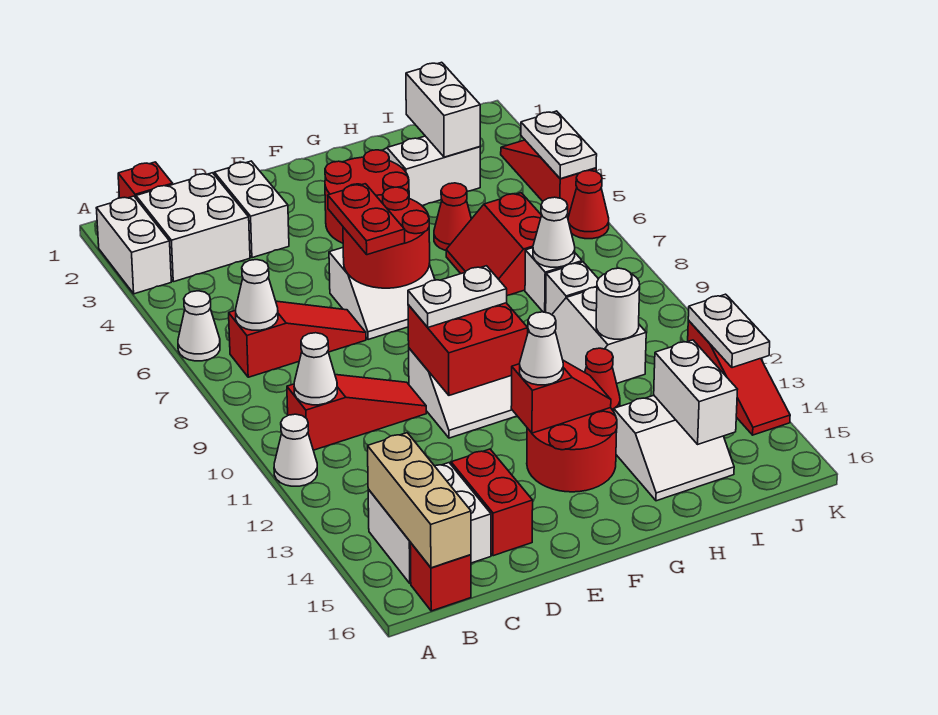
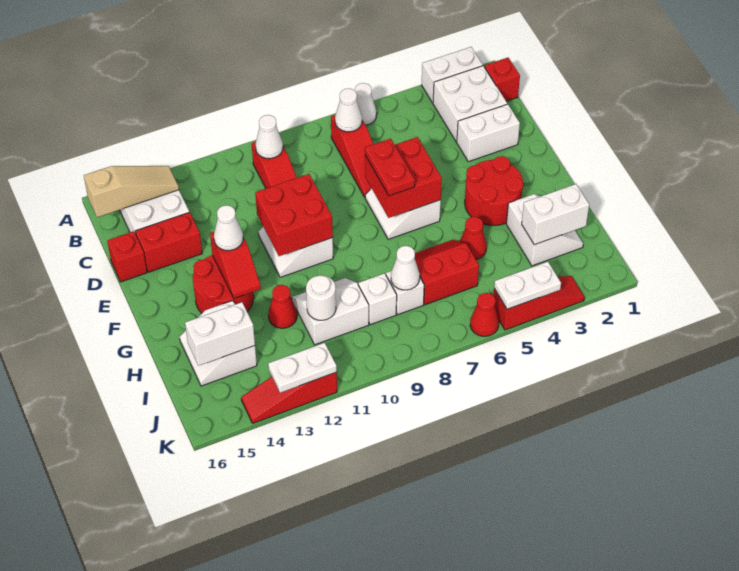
white cone A11 level 1 -> none
tan brick B14:B16 level 2 -> tan slope B14:B16 level 2 top 16
red brick B16 level 1 -> red brick D16 level 1
red round brick E6:F7 level 2 -> red brick E6:F7 level 2
red plate E6:E7 level 3 -> red plate E7:F7 level 3
white plate E10:F10 level 3 -> none

